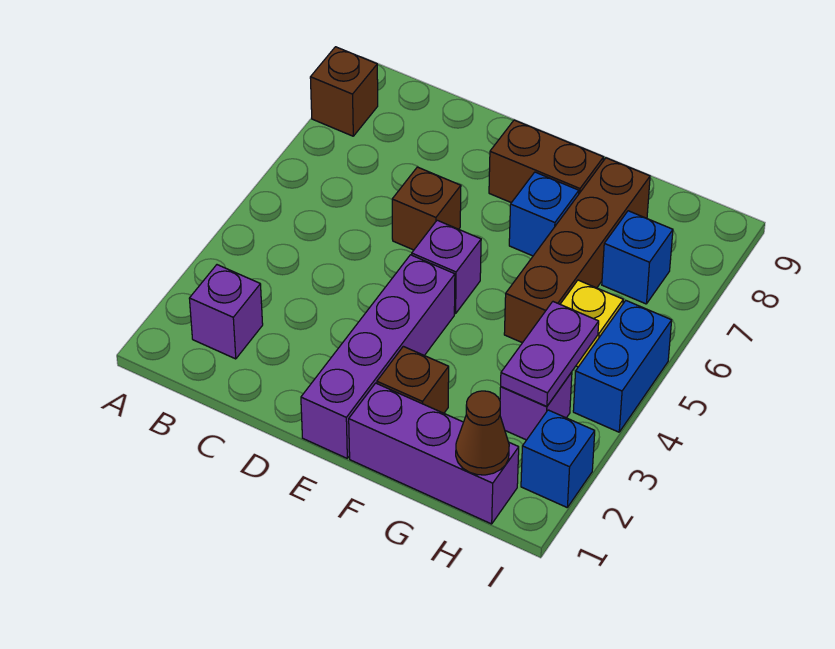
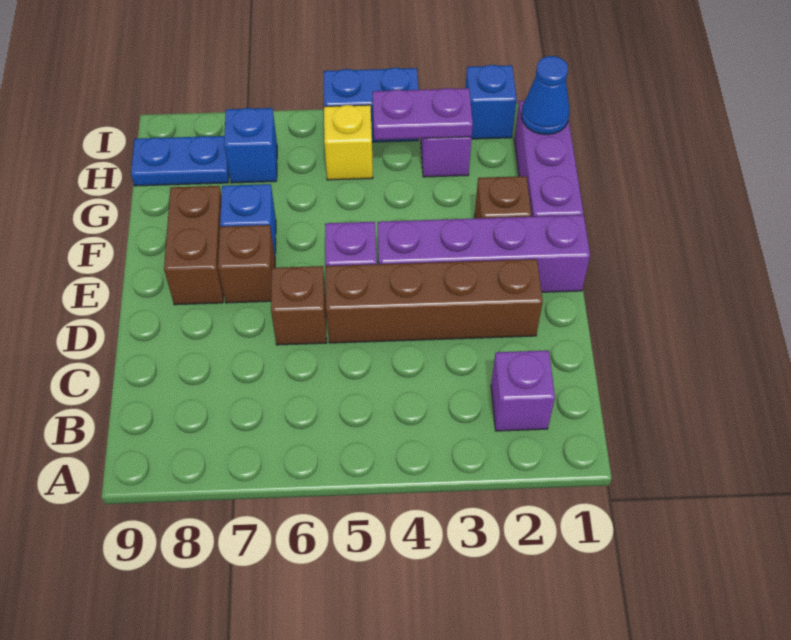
brown brick A8 level 1 -> brown brick E7 level 1
brown brick G5:G8 level 1 -> brown brick D2:D5 level 1
brown cone H1 level 2 -> blue cone H1 level 2
none -> blue plate H8:H9 level 1

